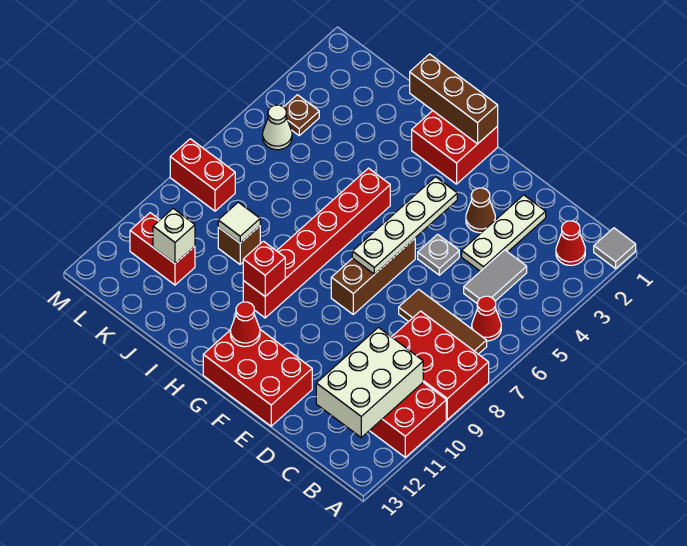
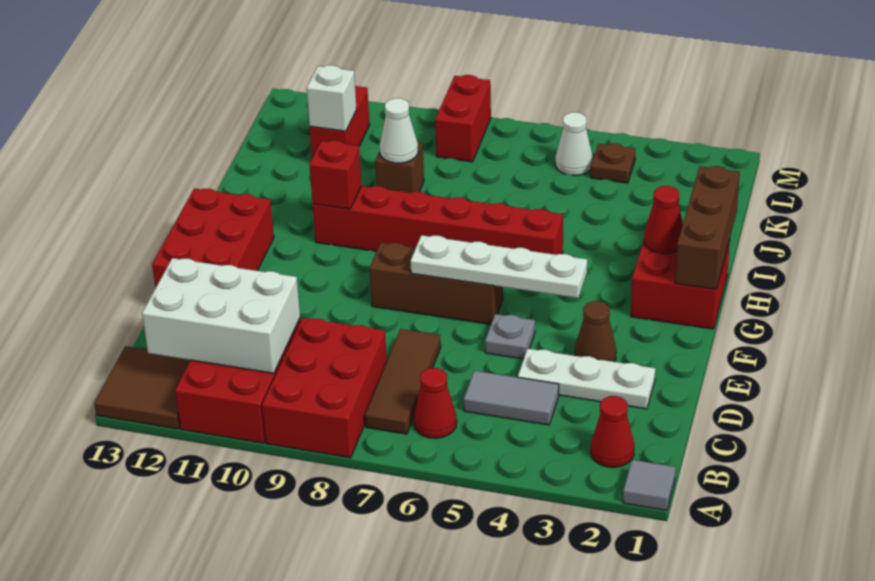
none -> brown tile A12:B13 level 1
red cone G12 level 2 -> red cone H2 level 2
white tile J9 level 2 -> white cone J9 level 2

